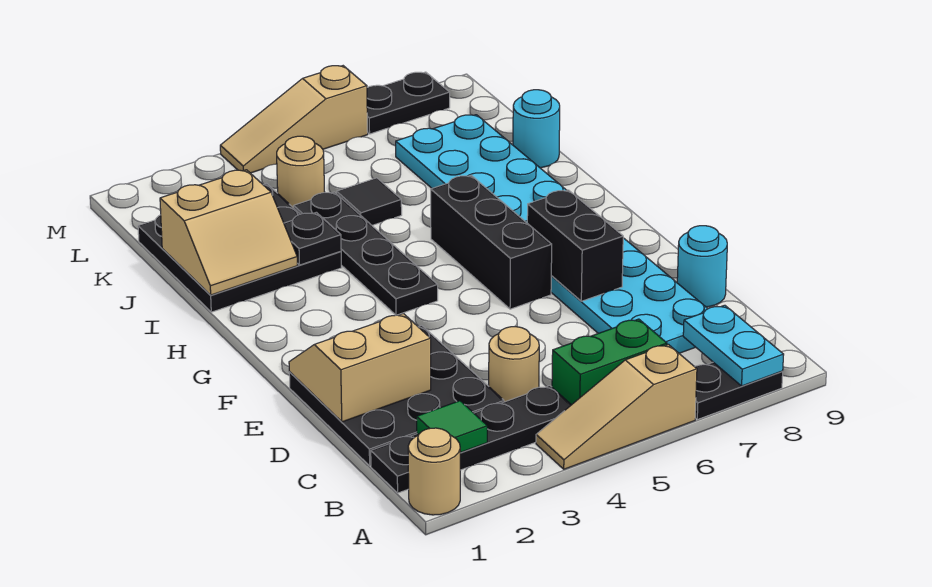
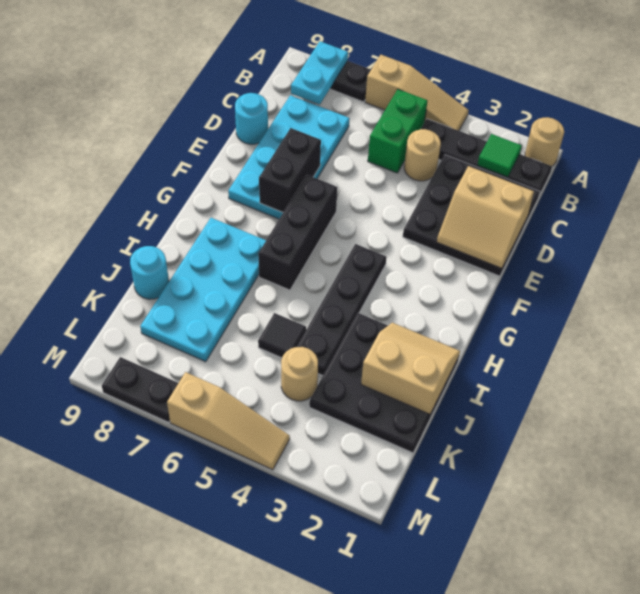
green brick B5:B6 level 1 -> green brick B5:C5 level 1
black plate I3 level 2 -> none

